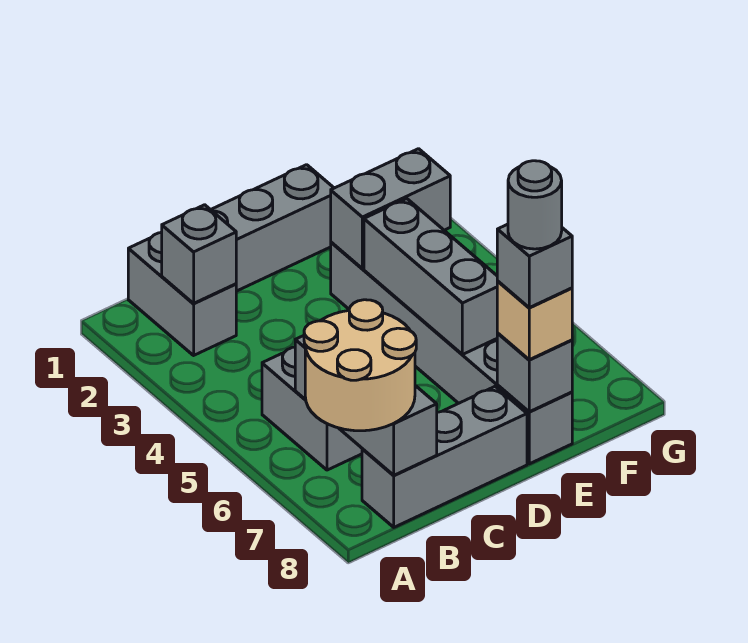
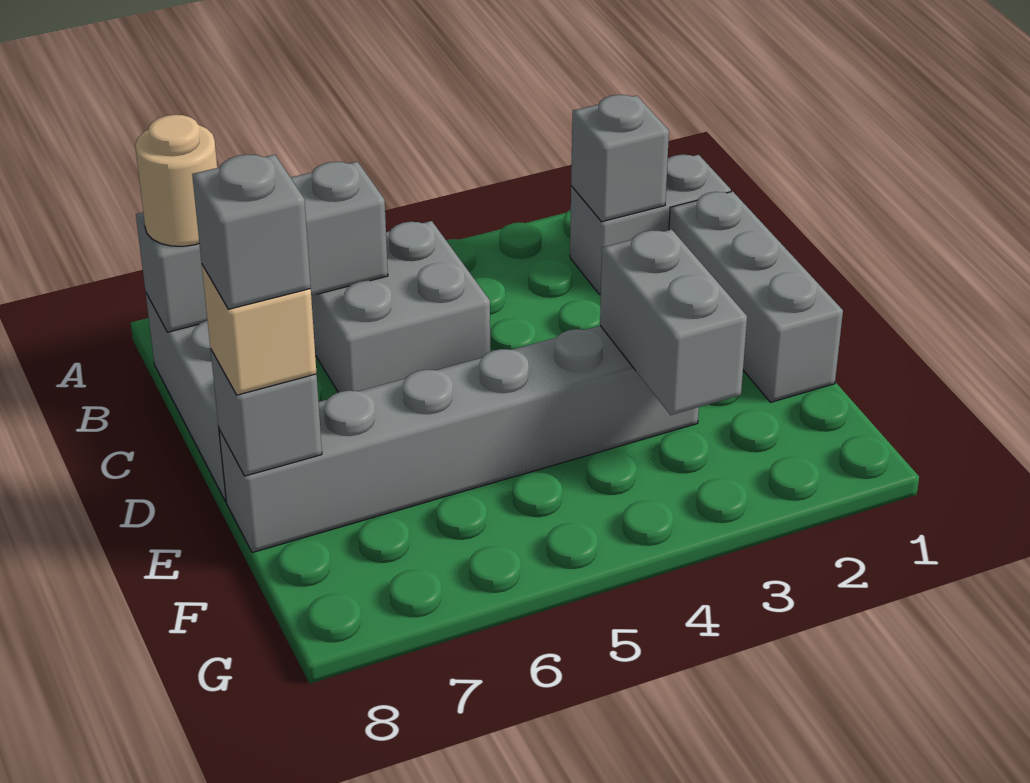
tan round brick A7:B8 level 3 -> tan round brick B8 level 3
grey brick E4:E6 level 2 -> none
grey round brick E8 level 5 -> none

